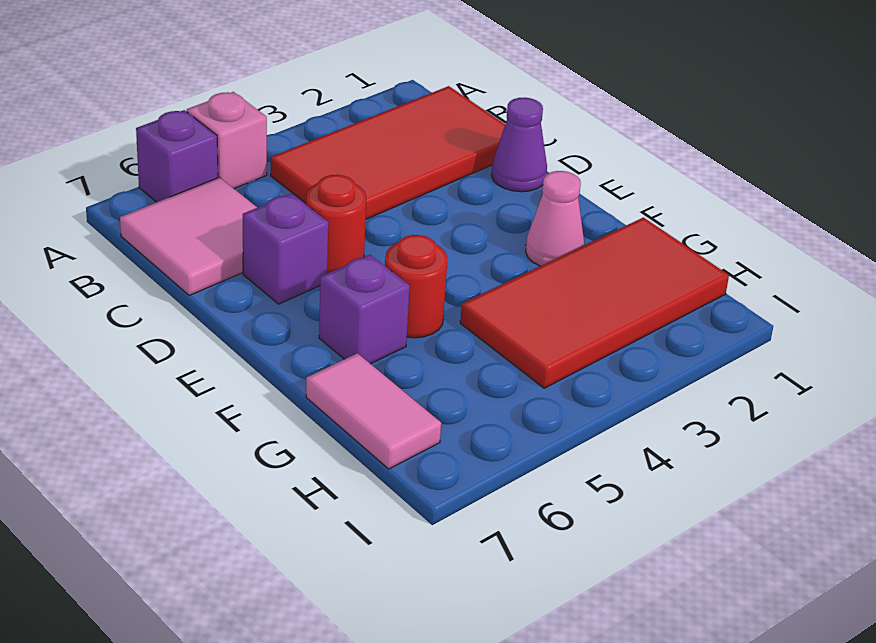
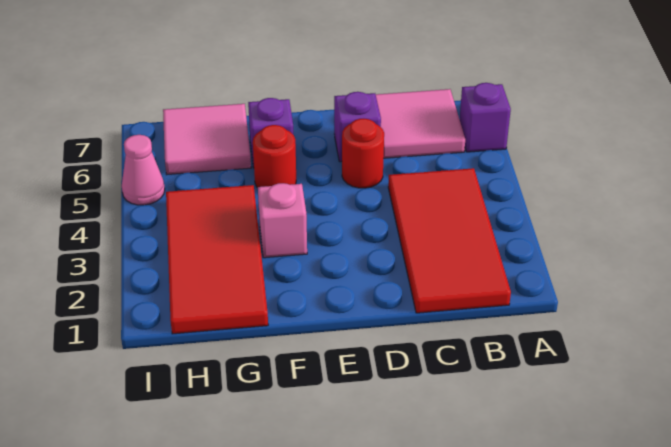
pink brick A5 level 1 -> pink brick F3 level 1
purple cone D1 level 1 -> none
pink cone F2 level 1 -> pink cone I5 level 1
pink tile G7:H7 level 1 -> pink tile G6:H7 level 1

